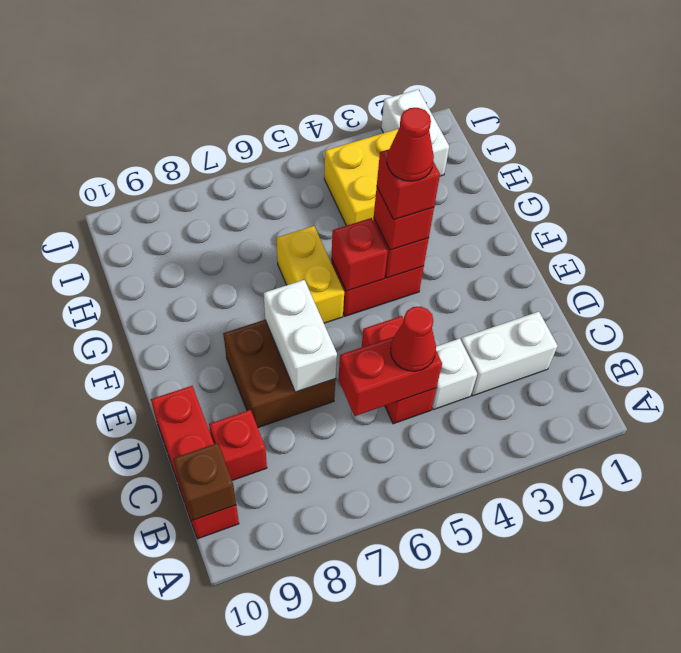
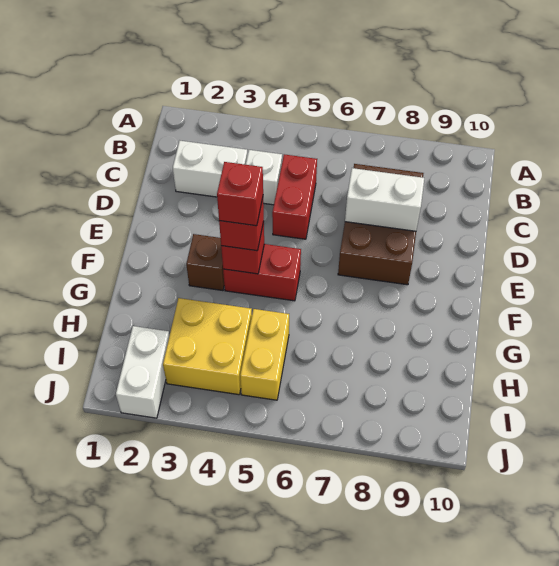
red brick B10:D10 level 1 -> none
brown brick B10 level 2 -> brown brick F3 level 1
red brick C5:C6 level 2 -> none
red cone C5 level 3 -> none
red brick C9 level 1 -> none
brown brick D7:E8 level 1 -> brown brick C7:E8 level 1
white brick D7:E7 level 2 -> white brick D7:D8 level 2
red cone F4 level 5 -> none
red brick F5 level 2 -> none
yellow brick F6:G6 level 1 -> yellow brick H5:I5 level 1

